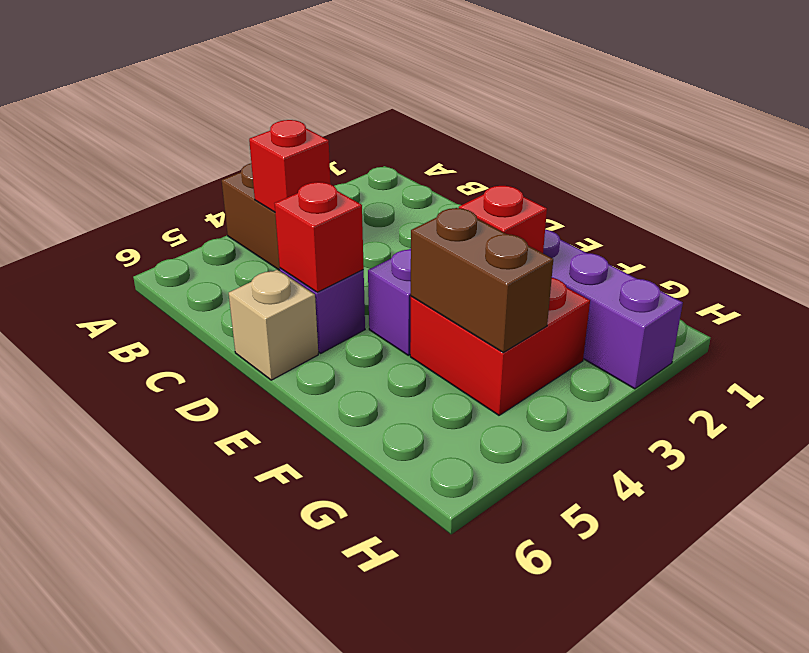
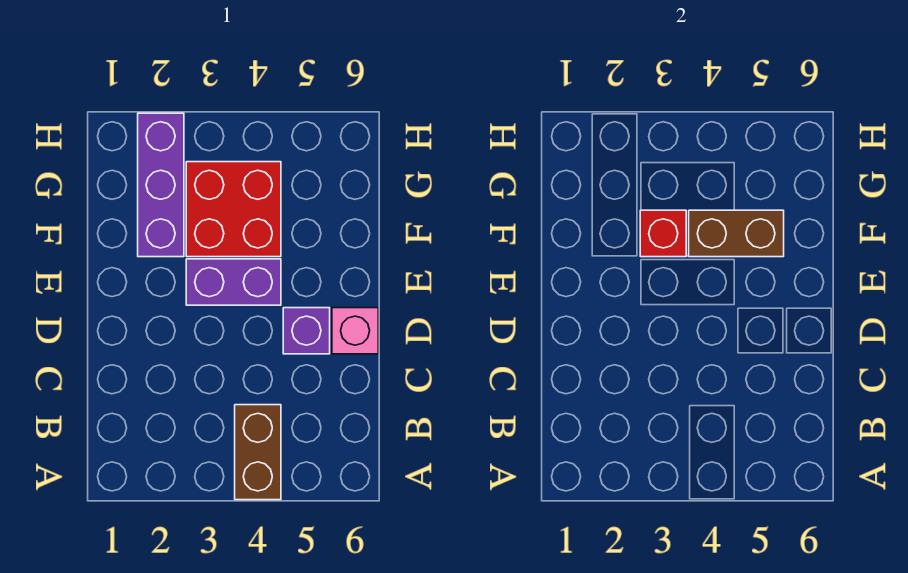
red brick B4 level 2 -> none
red brick D5 level 2 -> none
tan brick D6 level 1 -> pink brick D6 level 1
brown brick F4:G4 level 2 -> brown brick F4:F5 level 2

